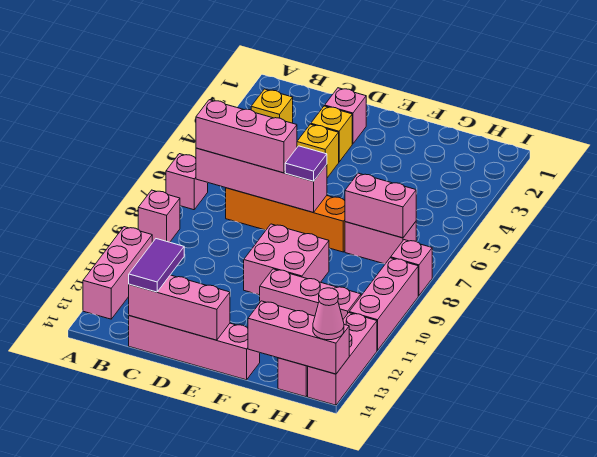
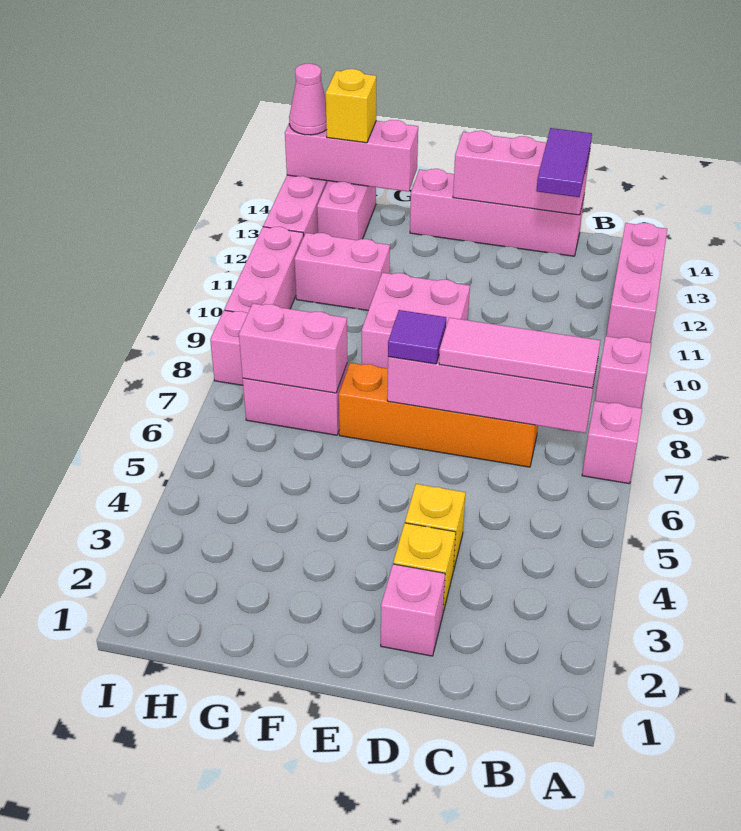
yellow brick B3 level 1 -> yellow brick H14 level 3
pink brick B7:D7 level 3 -> pink tile B7:D7 level 3
pink brick F11:H11 level 1 -> pink brick G11:H11 level 1

